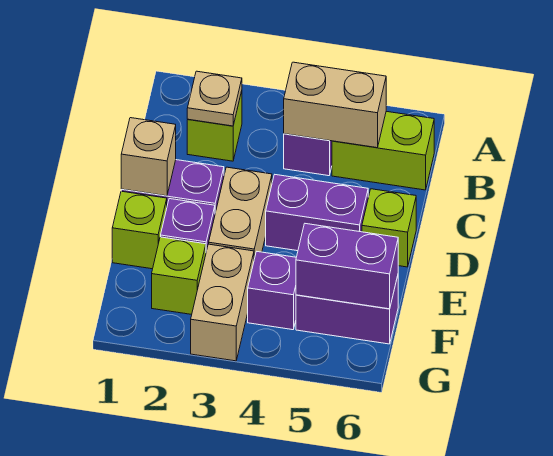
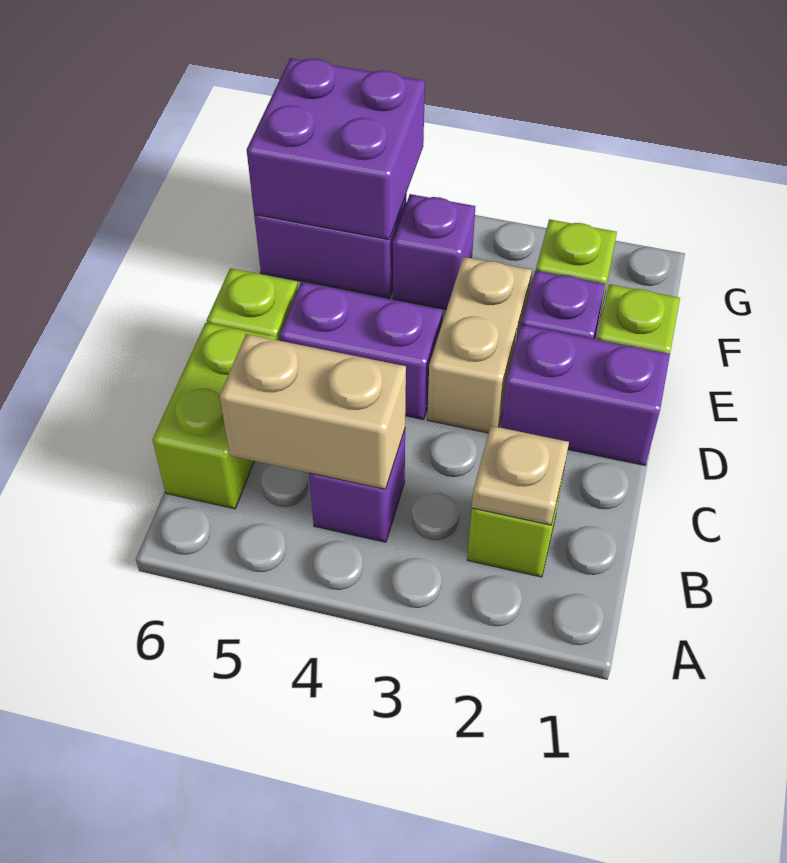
lime brick B5:B6 level 1 -> lime brick B6:C6 level 1
tan brick D1 level 2 -> none
tan brick F3:G3 level 1 -> none
purple brick F5:F6 level 2 -> purple brick F5:G6 level 2

